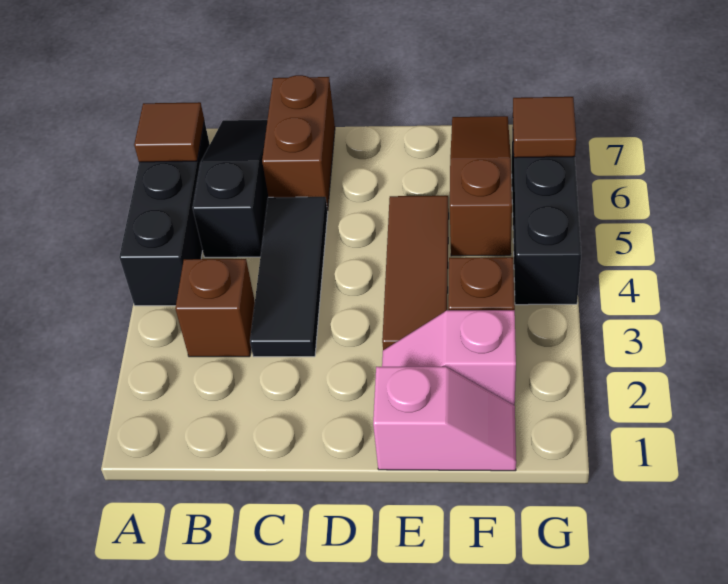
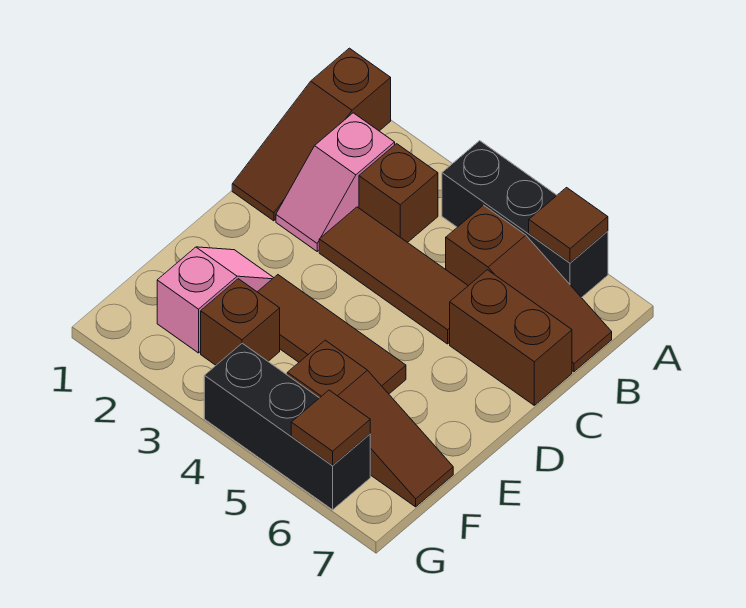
none -> brown slope A1:C1 level 1 top A
black slope B5:B7 level 1 top 5 -> brown slope B5:B7 level 1 top 5
black tile C3:C5 level 1 -> brown tile C3:C5 level 1
pink slope E1:F1 level 1 top E -> pink slope B2:C2 level 1 top B

